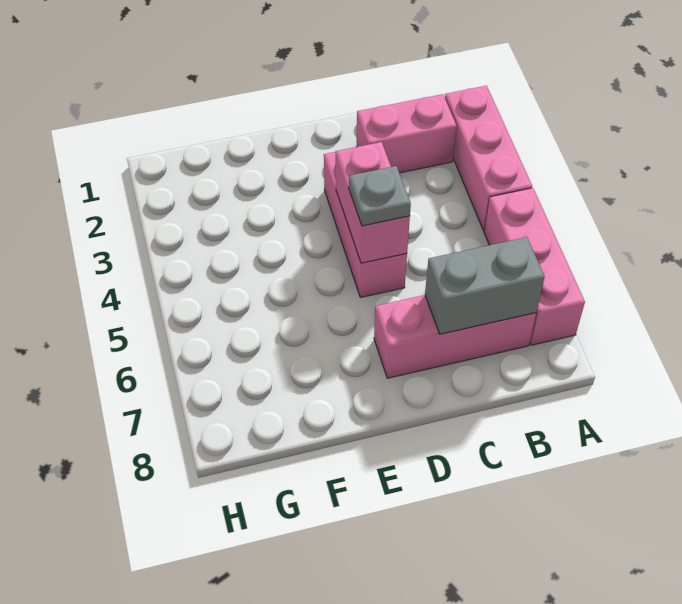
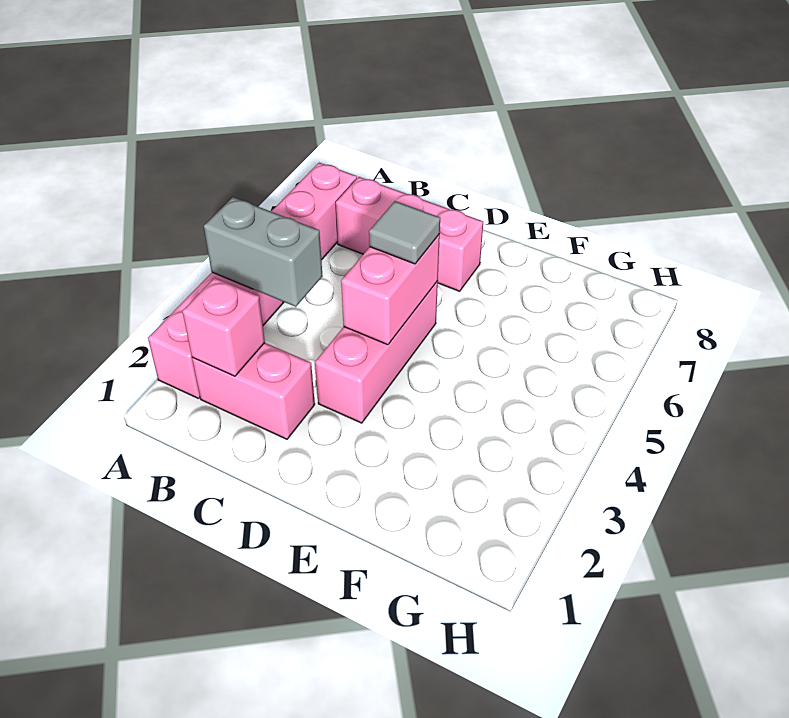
none -> pink brick B2 level 2
grey brick B7:C7 level 2 -> grey brick A4:B4 level 2
grey plate D5 level 3 -> grey tile D5 level 3

